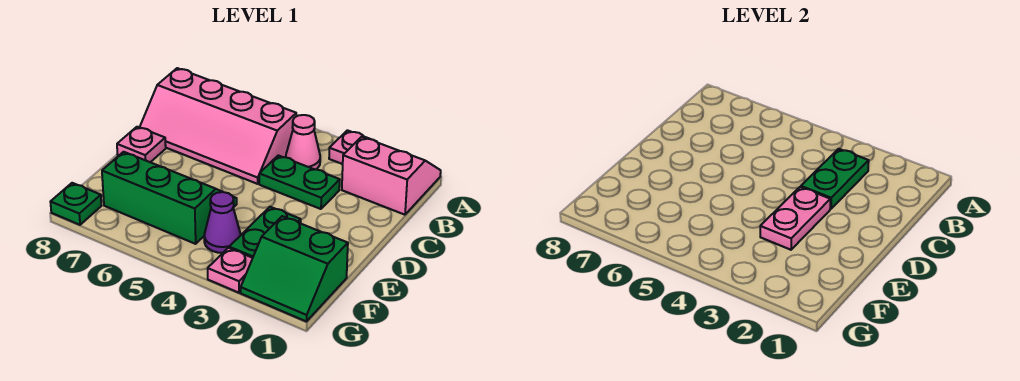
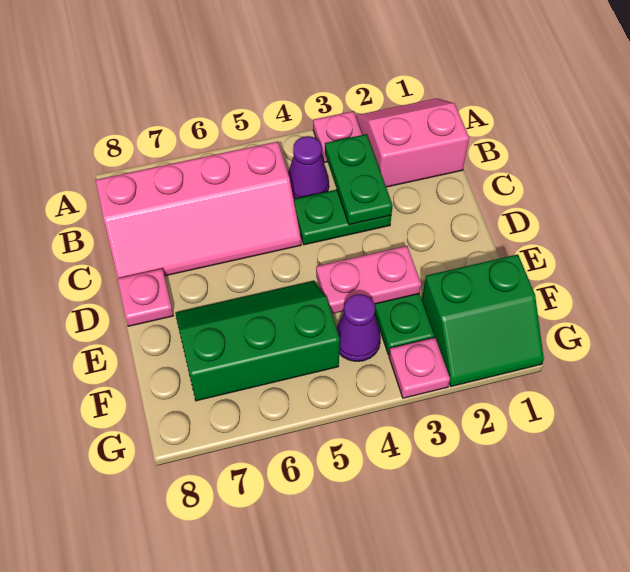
pink cone B4 level 1 -> purple cone B4 level 1
pink plate D3:E3 level 2 -> pink plate E3:E4 level 2
green plate G8 level 1 -> none

